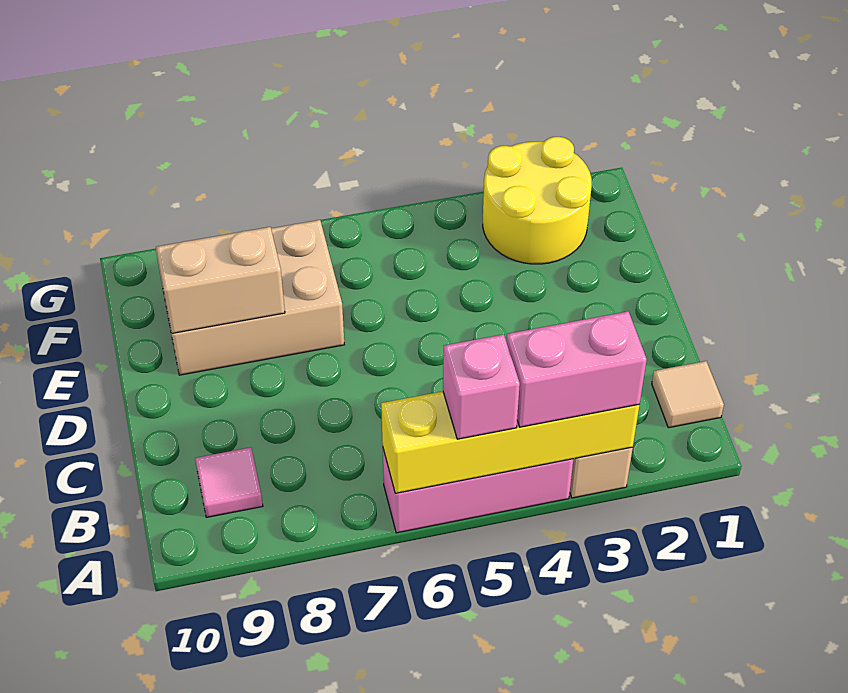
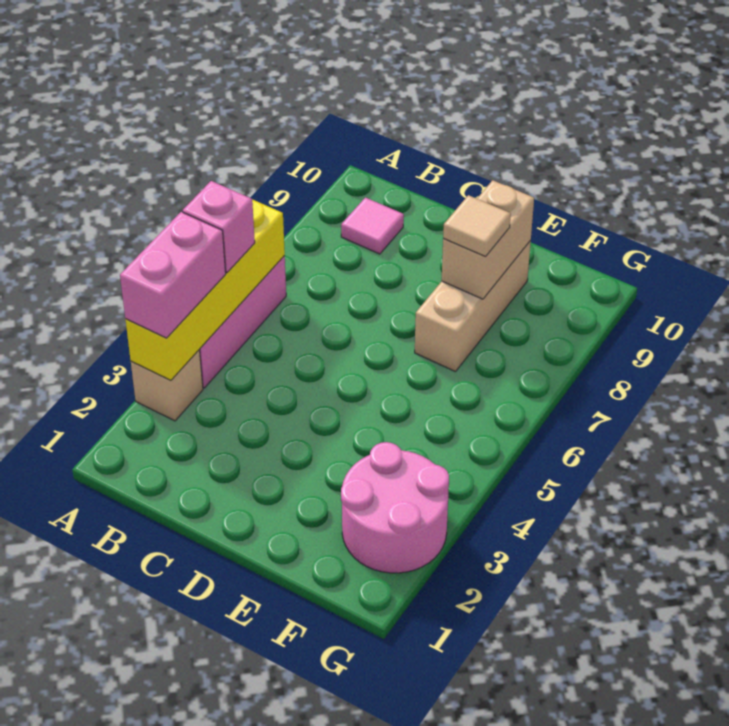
tan tile B1 level 1 -> tan tile E8 level 3
tan brick E7:F9 level 1 -> tan brick E7:E9 level 1
yellow round brick F2:G3 level 1 -> pink round brick F2:G3 level 1

